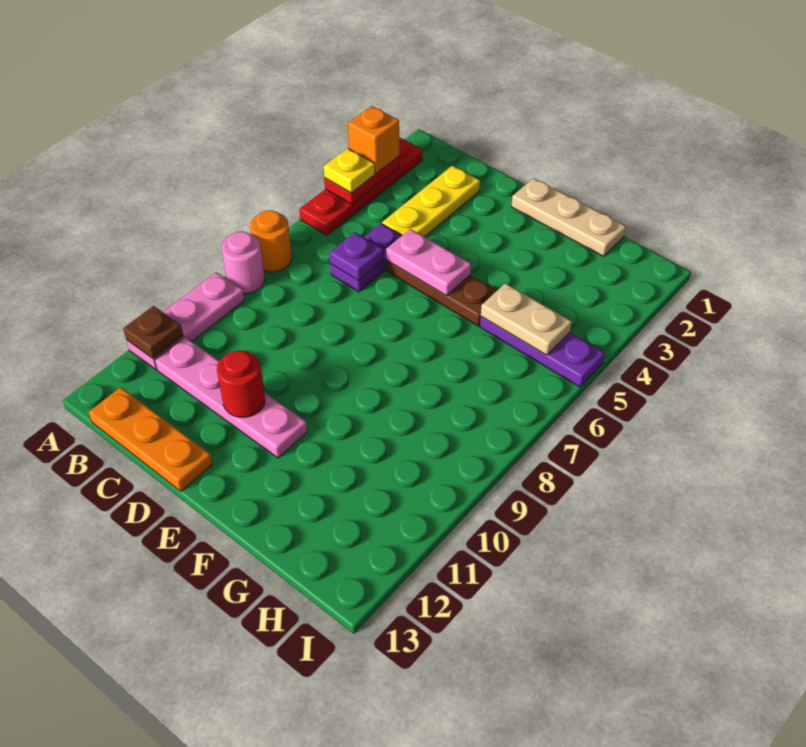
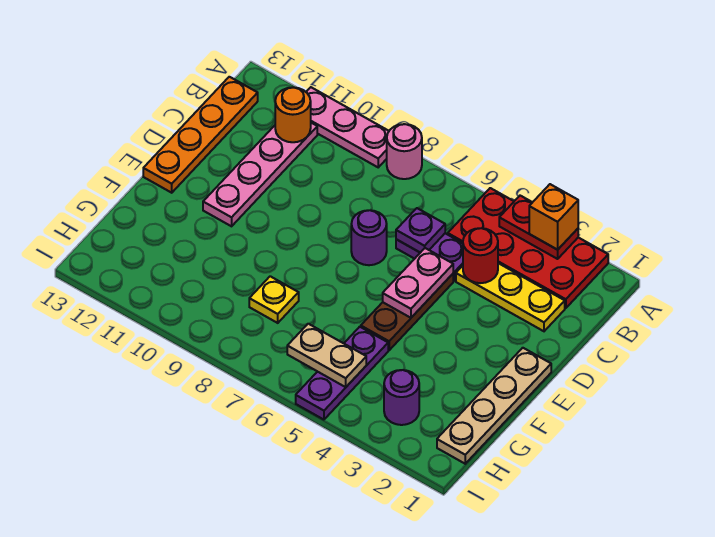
red plate A2:A5 level 1 -> red plate A2:B5 level 1
yellow plate A4 level 3 -> yellow plate G8 level 1
orange round brick A7 level 1 -> orange round brick B11 level 2
brown plate A11 level 2 -> none
orange plate B13:D13 level 1 -> orange plate B13:E13 level 1
none -> purple round brick D7 level 1
red round brick D11 level 2 -> red round brick C4 level 2
tan plate E1:G1 level 1 -> tan plate E1:H1 level 1
tan plate G5:H5 level 2 -> tan plate H5:H6 level 2
none -> purple round brick H3 level 1

